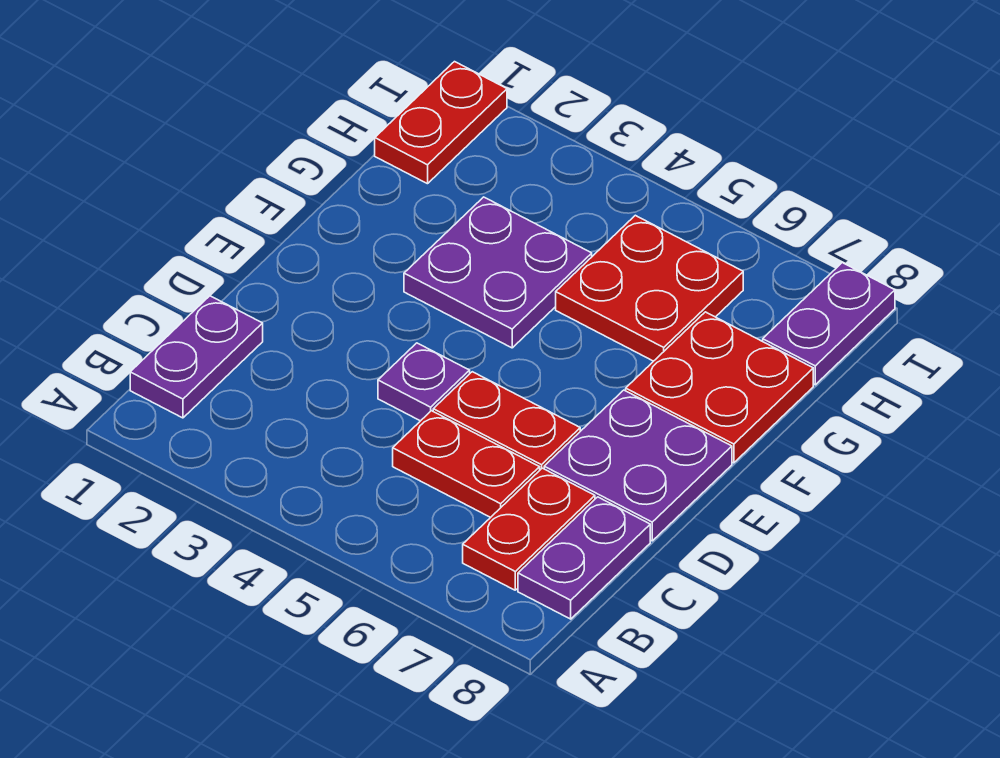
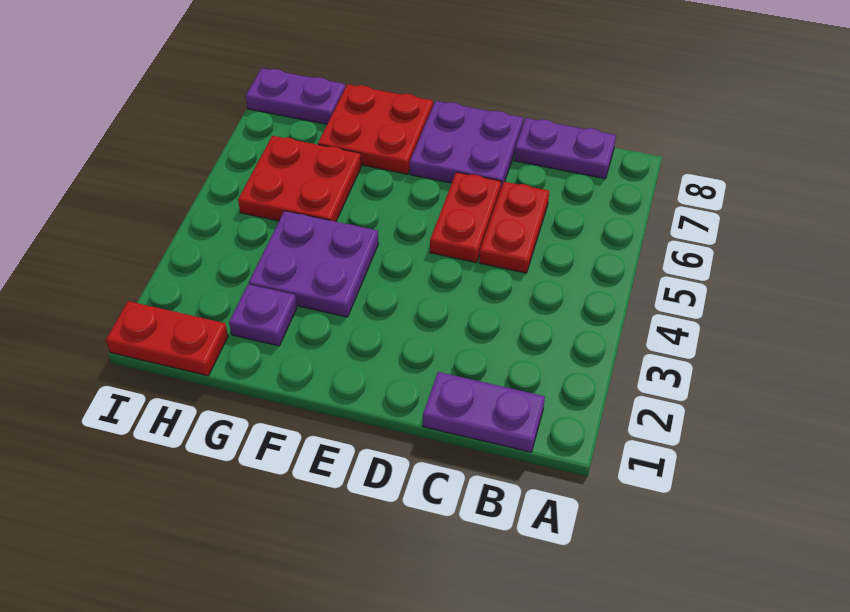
red plate B7:C7 level 1 -> none
purple plate D4 level 1 -> purple plate G2 level 1

